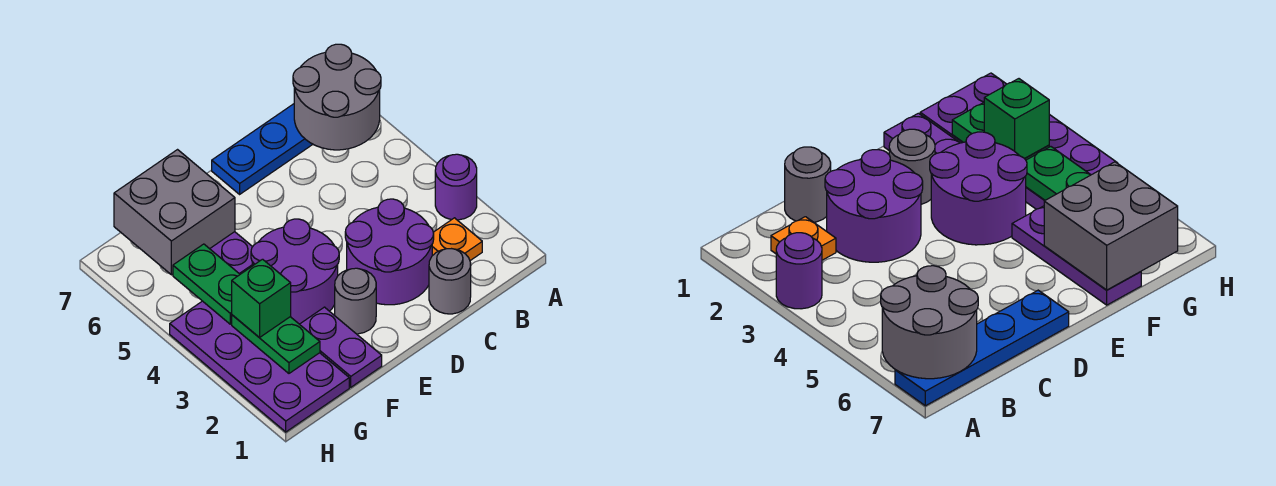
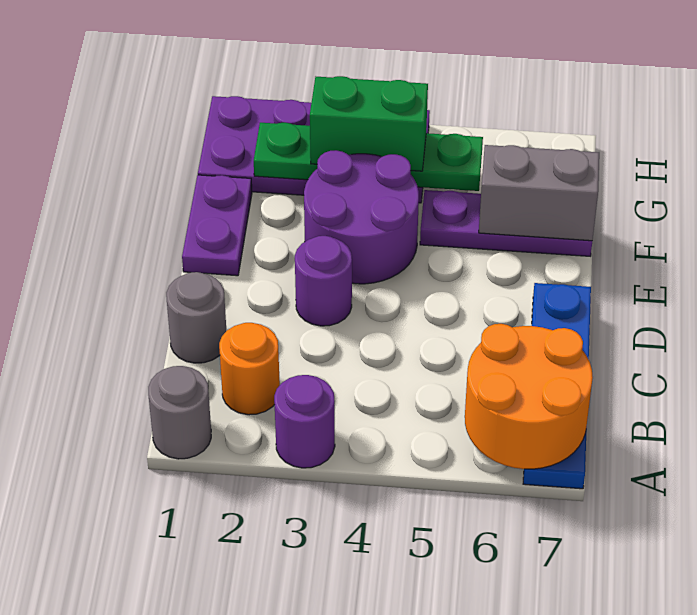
grey round brick A6:B7 level 2 -> orange round brick A6:B7 level 2
orange plate B2 level 1 -> orange round brick B2 level 1
purple round brick C2:D3 level 1 -> purple round brick D3 level 1
grey round brick E2 level 1 -> grey round brick A1 level 1
purple plate F1:F2 level 1 -> purple plate E1:F1 level 1
grey brick F6:G7 level 2 -> grey brick F6:F7 level 2
green brick G3 level 3 -> green brick G3:G4 level 3

